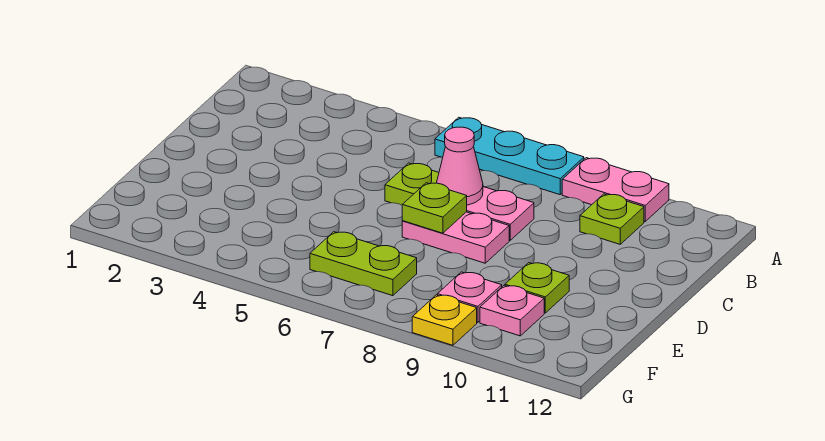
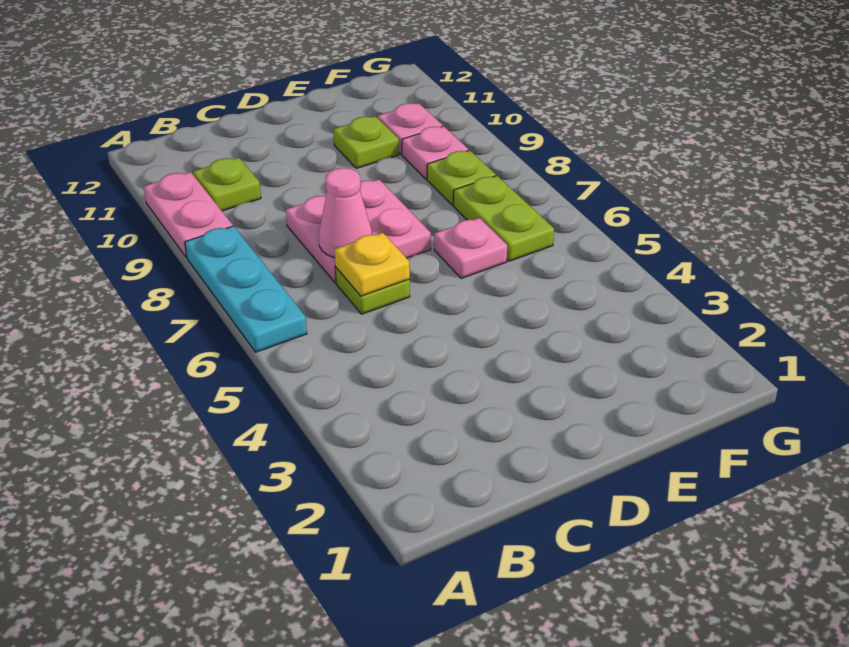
lime plate D7 level 2 -> lime plate F8 level 1
none -> pink plate E6 level 1
yellow plate G9 level 1 -> yellow plate C6 level 2

